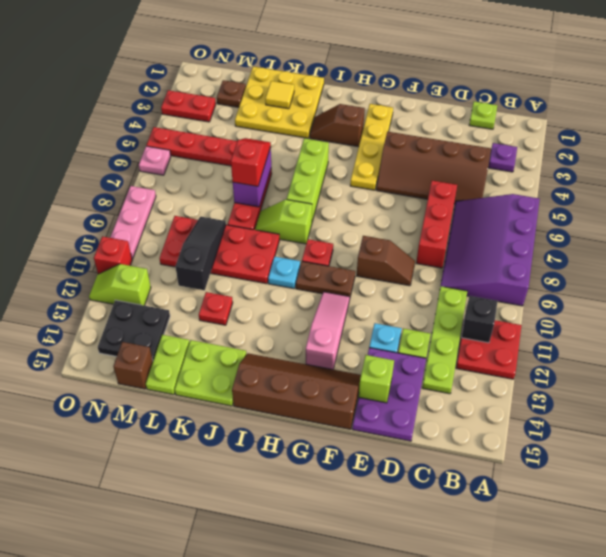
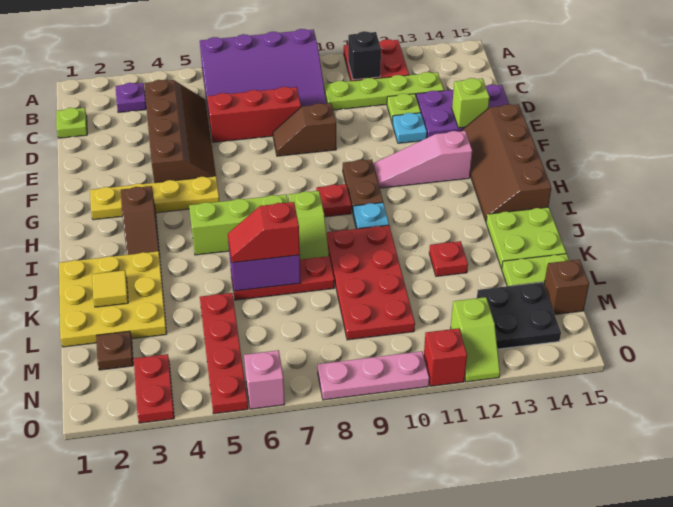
brown slope E9:F9 level 1 top F -> brown slope E8:E9 level 1 top 9
black slope L9:L11 level 2 top 11 -> none
pink plate O6 level 1 -> pink brick O6 level 1

